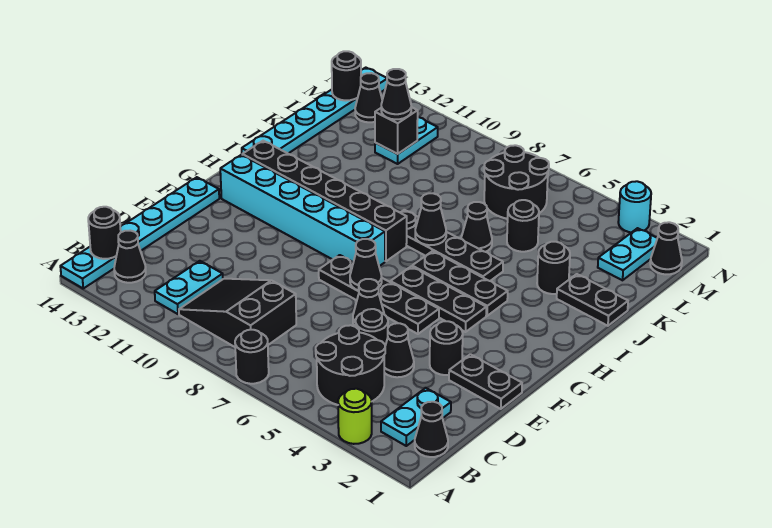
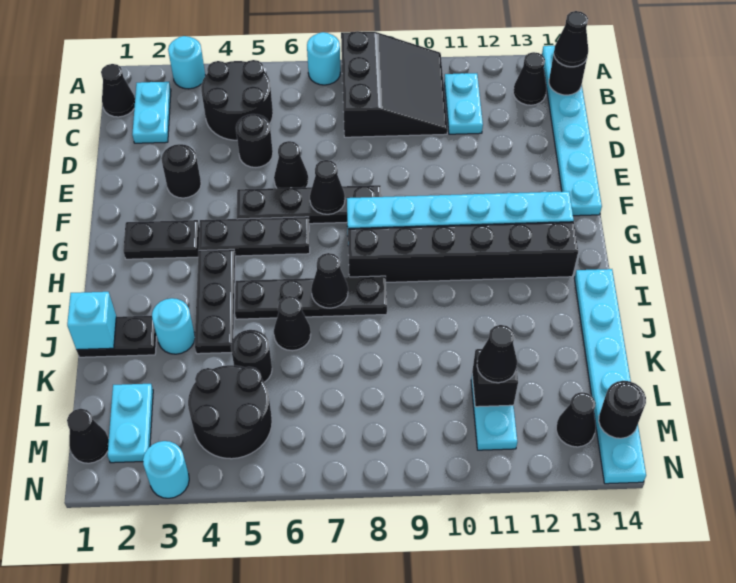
lime round brick A3 level 1 -> cyan round brick A3 level 1
black round brick A7 level 1 -> cyan round brick A7 level 1
black slope B8:C10 level 1 top 8 -> black slope A8:C10 level 1 top 8
black cone D4 level 1 -> black cone B14 level 3
black plate E1:E2 level 1 -> black plate G2:G3 level 1
black plate H4:H6 level 1 -> black plate H4:J4 level 1
none -> cyan brick J1 level 2
black round brick J3 level 1 -> cyan round brick J3 level 1
black round brick L6:M7 level 1 -> black round brick L4:M5 level 1

